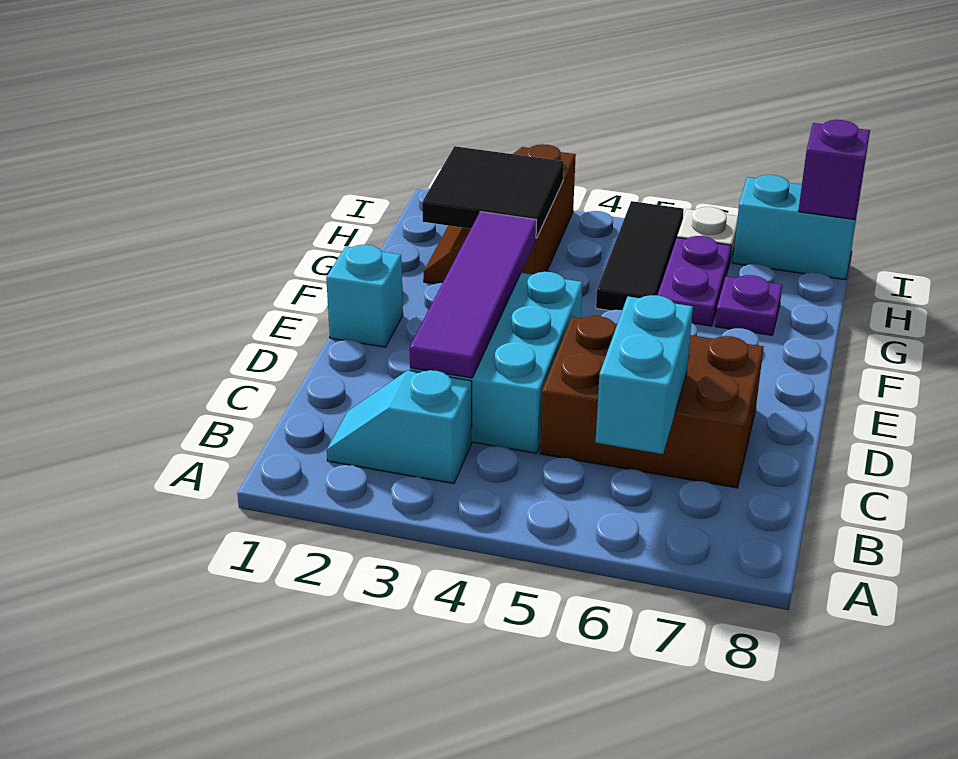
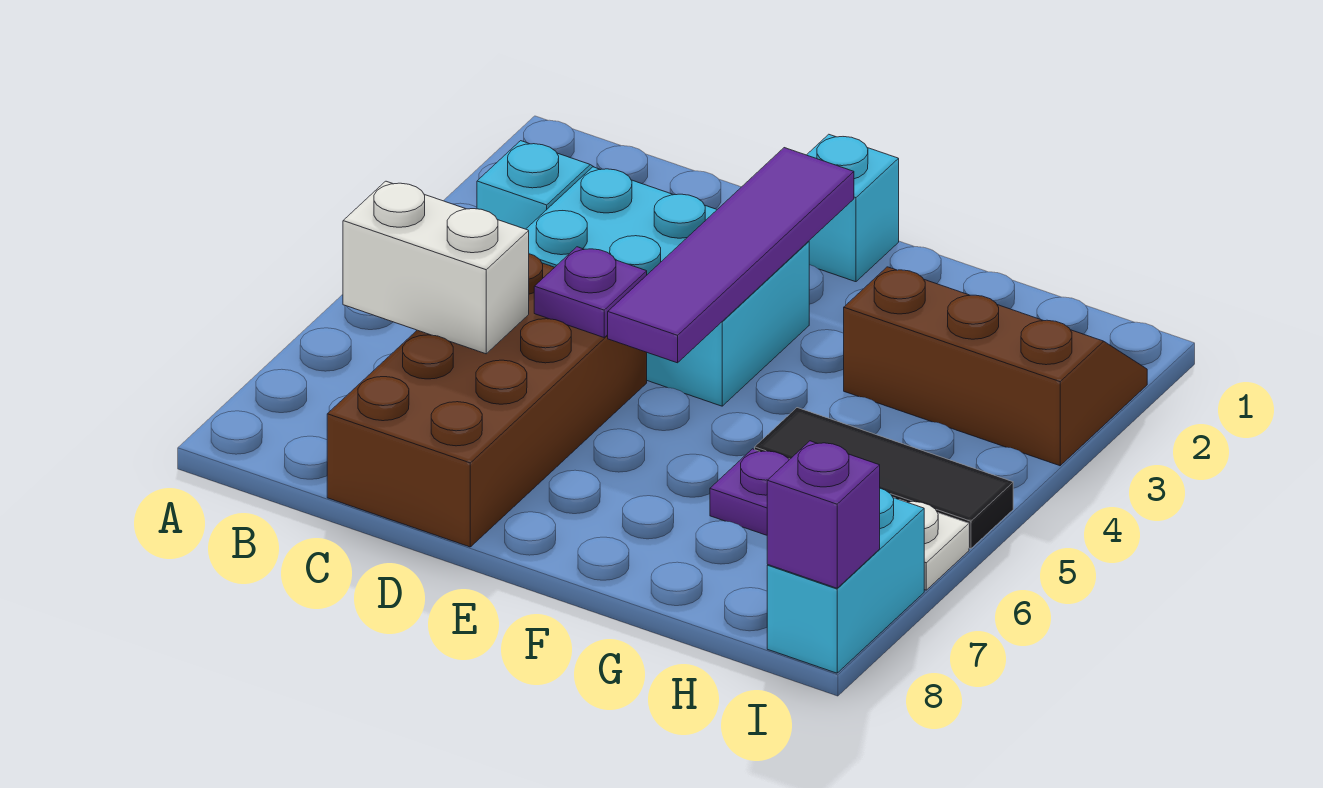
cyan brick B6:C6 level 2 -> white brick B6:C6 level 2
purple tile C3:F3 level 2 -> purple tile E2:E5 level 2
brown brick C5:D7 level 1 -> brown brick C5:D8 level 1
black tile G2:H3 level 2 -> none
purple plate G7 level 1 -> purple plate D5 level 2

